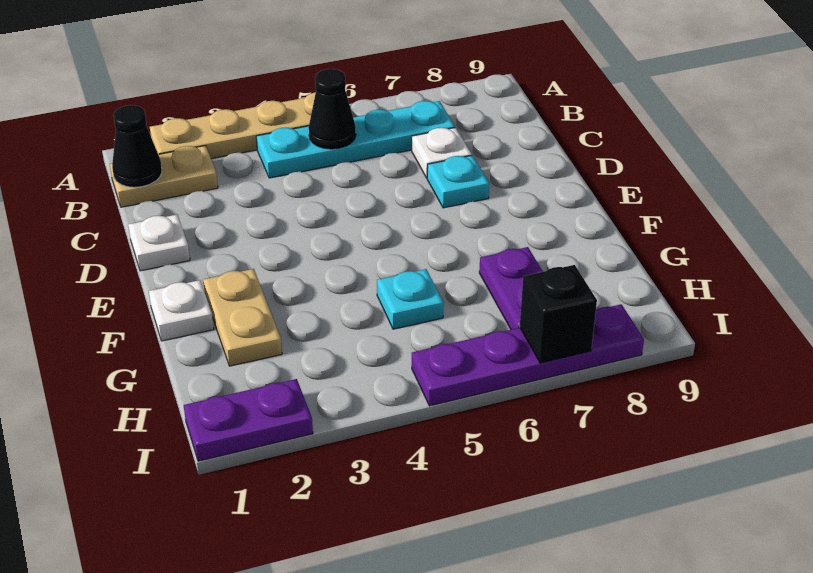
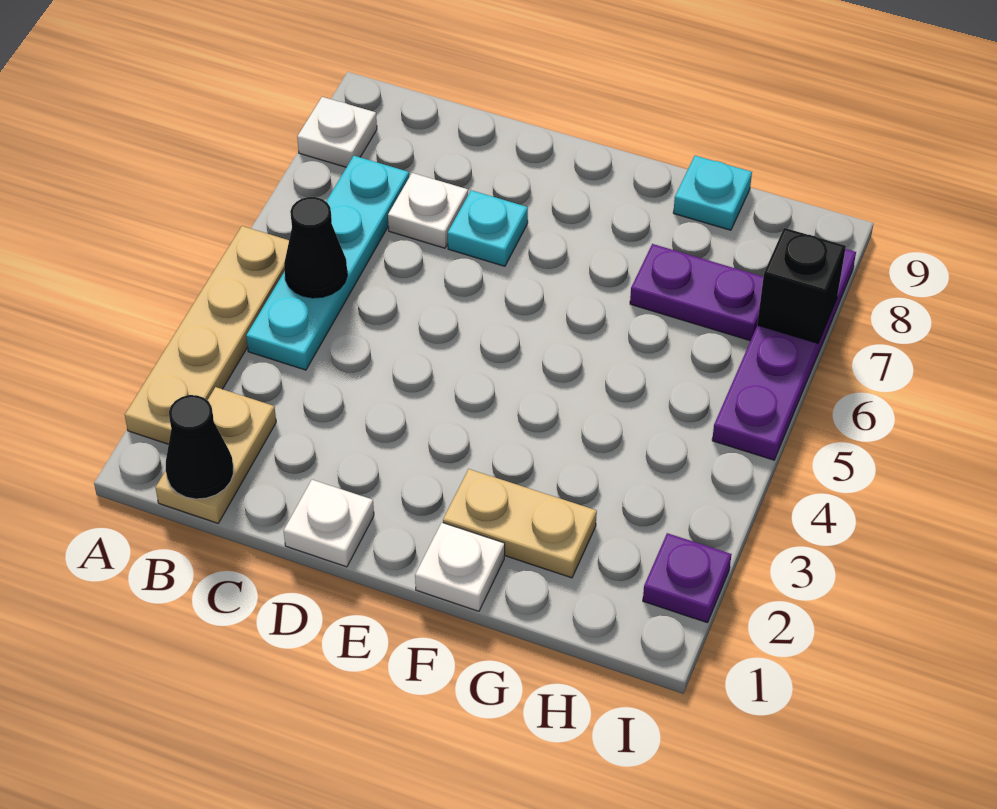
none -> white plate A8 level 1
cyan plate G5 level 1 -> cyan plate G9 level 1
purple plate I1:I2 level 1 -> purple plate I2 level 1

